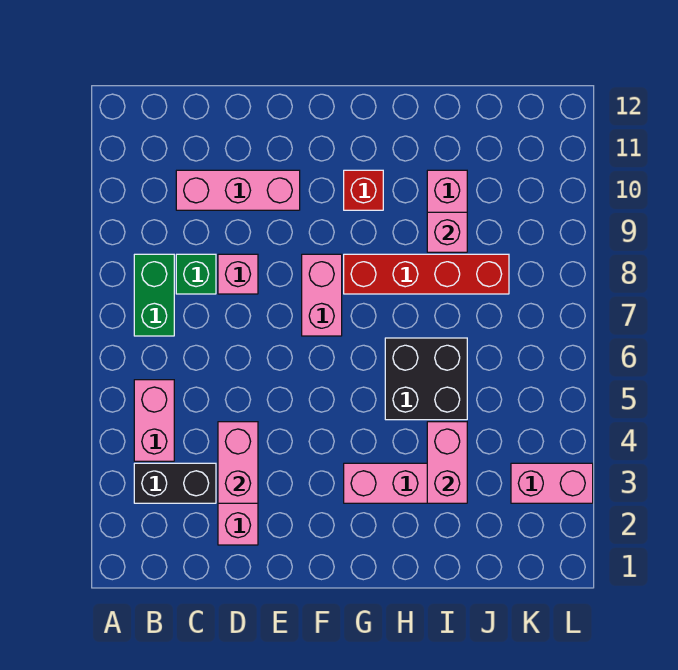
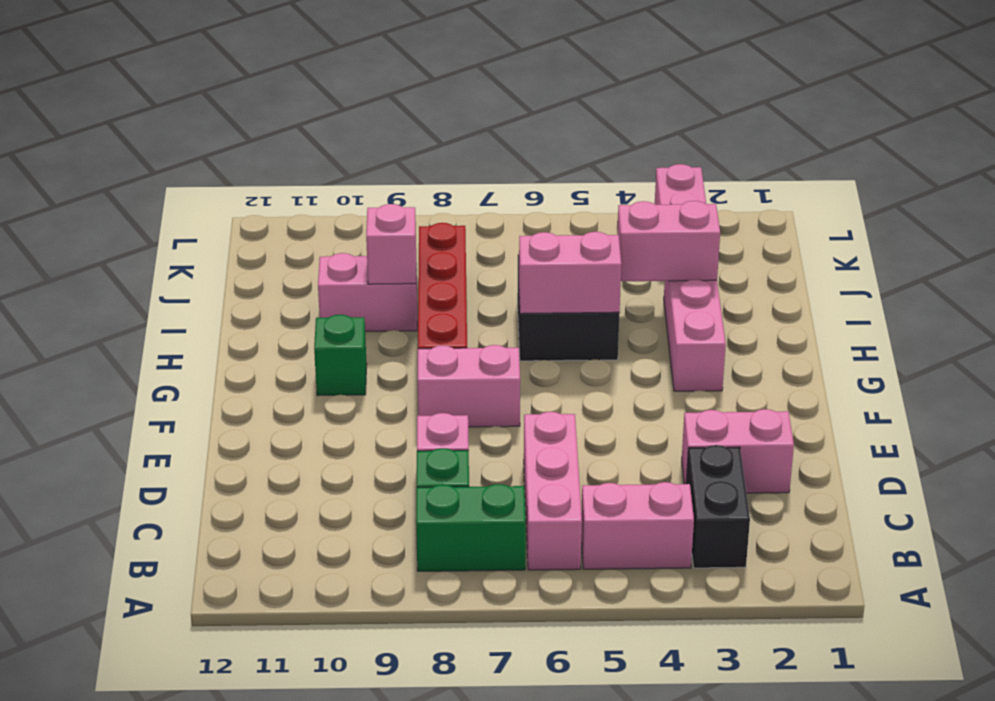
pink brick C10:E10 level 1 -> pink brick B6:D6 level 1
pink brick D3:D4 level 2 -> pink brick H5:H6 level 2
red brick G10 level 1 -> green brick G10 level 1

